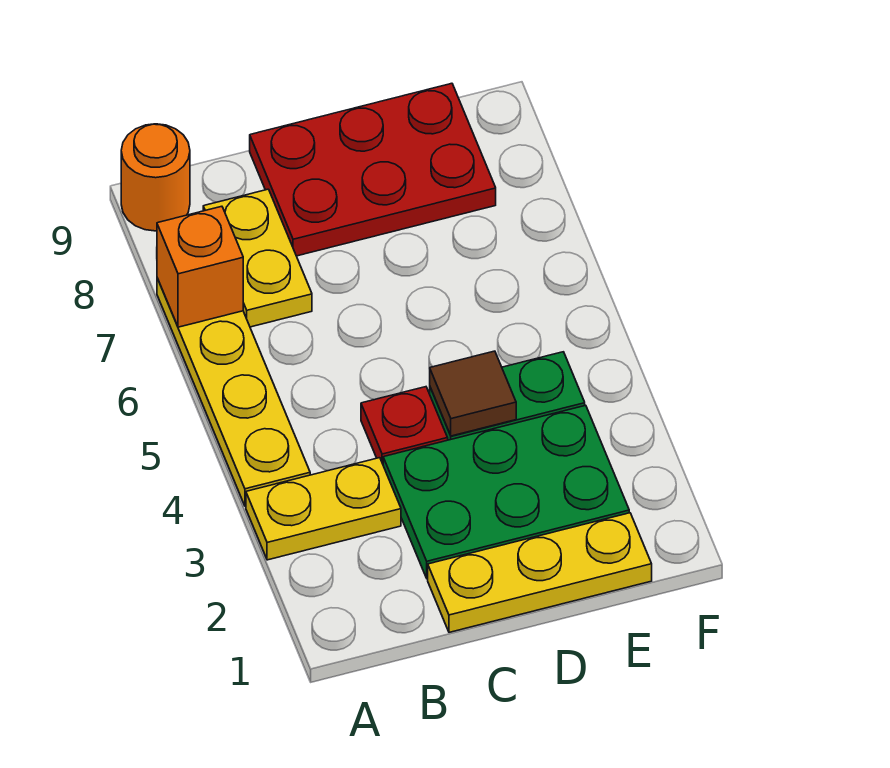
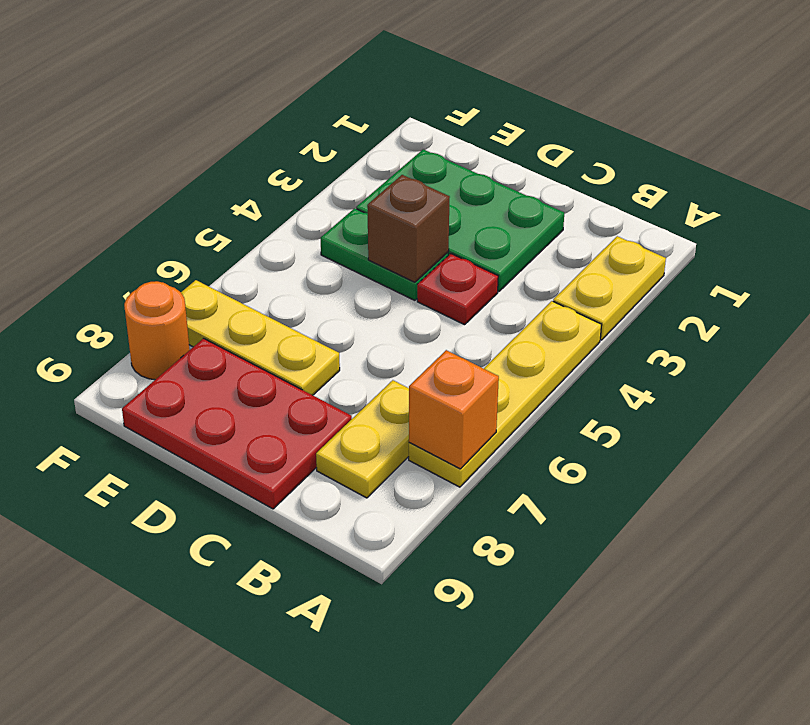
yellow plate A3:B3 level 1 -> yellow plate A2:A3 level 1
orange round brick A9 level 1 -> orange round brick F8 level 1
yellow plate C1:E1 level 1 -> yellow plate D7:F7 level 1
brown tile D4 level 2 -> brown brick D4 level 2

